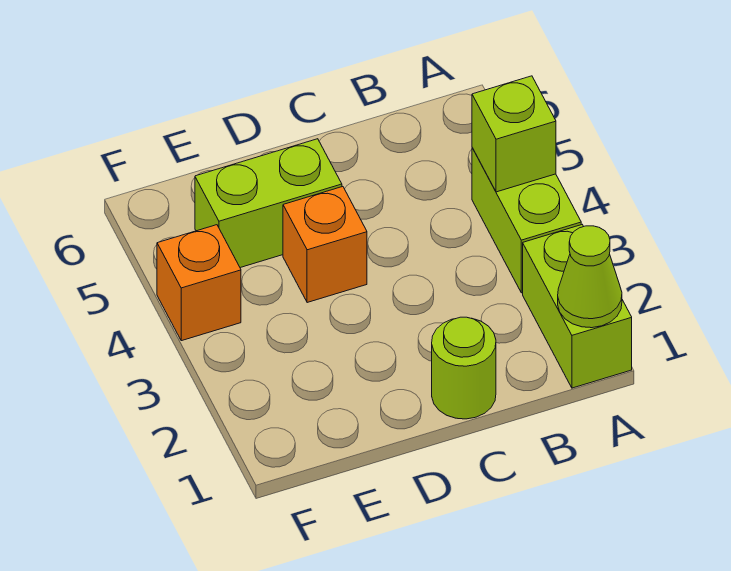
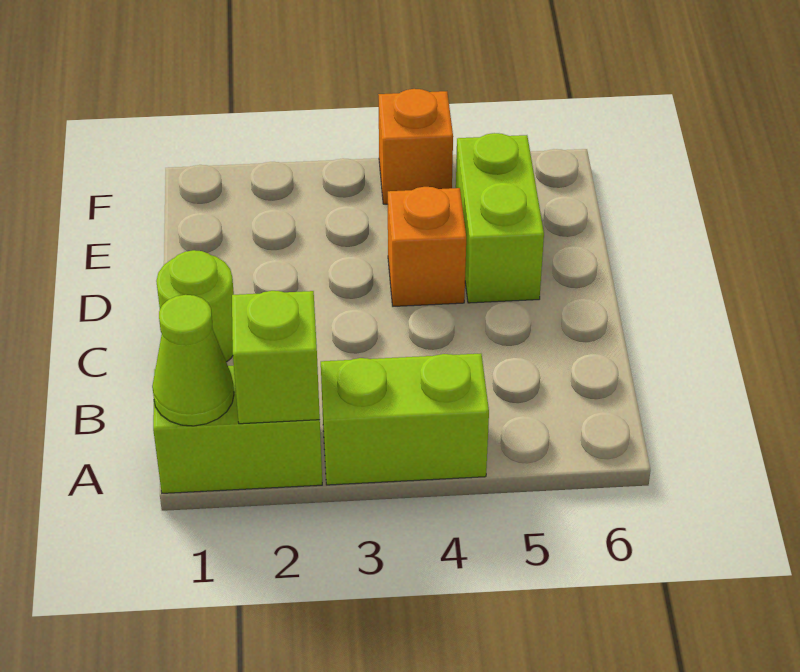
lime brick A4 level 2 -> lime brick A2 level 2

